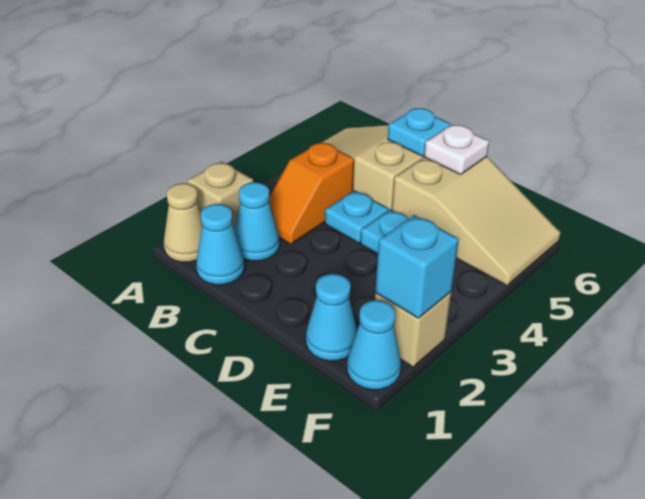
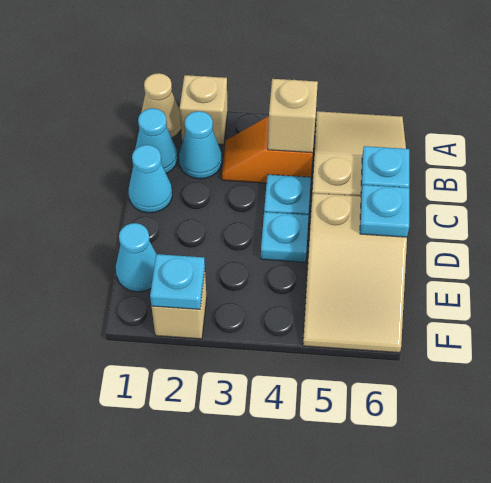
none -> tan brick B4 level 2
white plate D6 level 2 -> cyan plate D6 level 2
cyan cone F1 level 1 -> cyan cone C1 level 1
cyan brick F2 level 2 -> cyan plate F2 level 2

